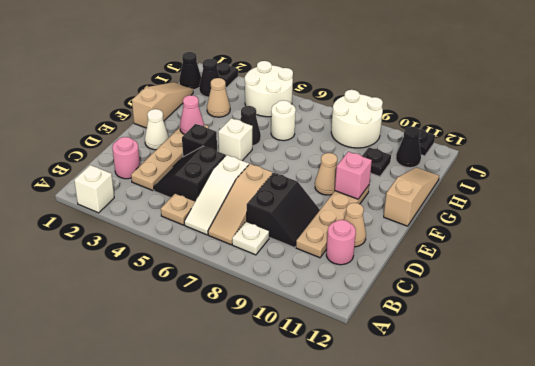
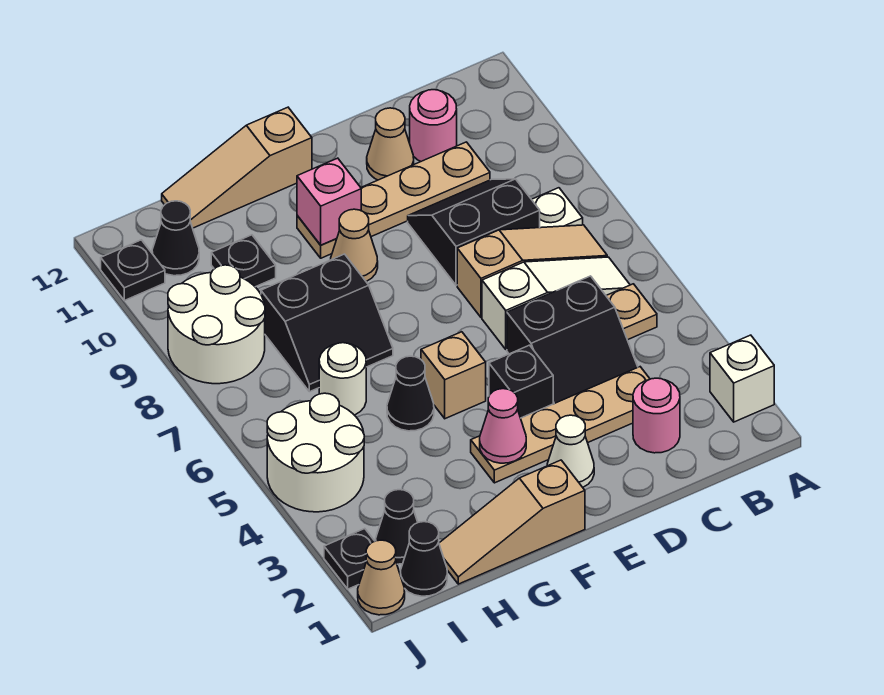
white brick F5 level 1 -> tan brick F5 level 1
none -> black slope G7:H8 level 1 top 8
tan cone H3 level 1 -> tan cone J1 level 1

